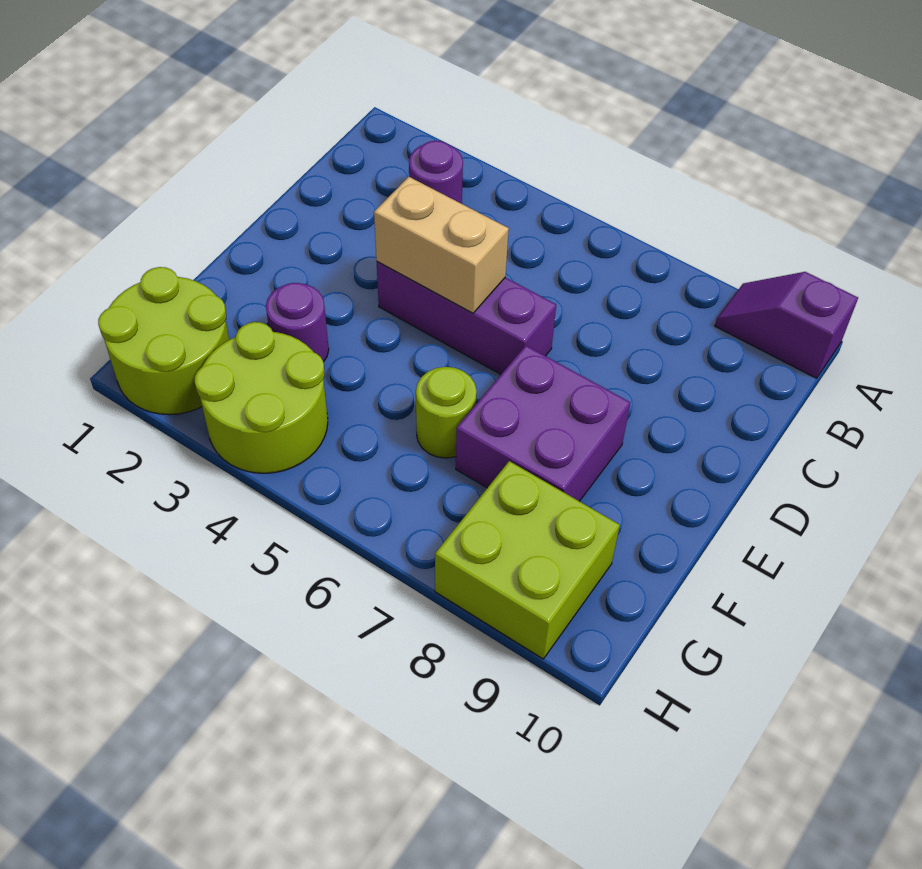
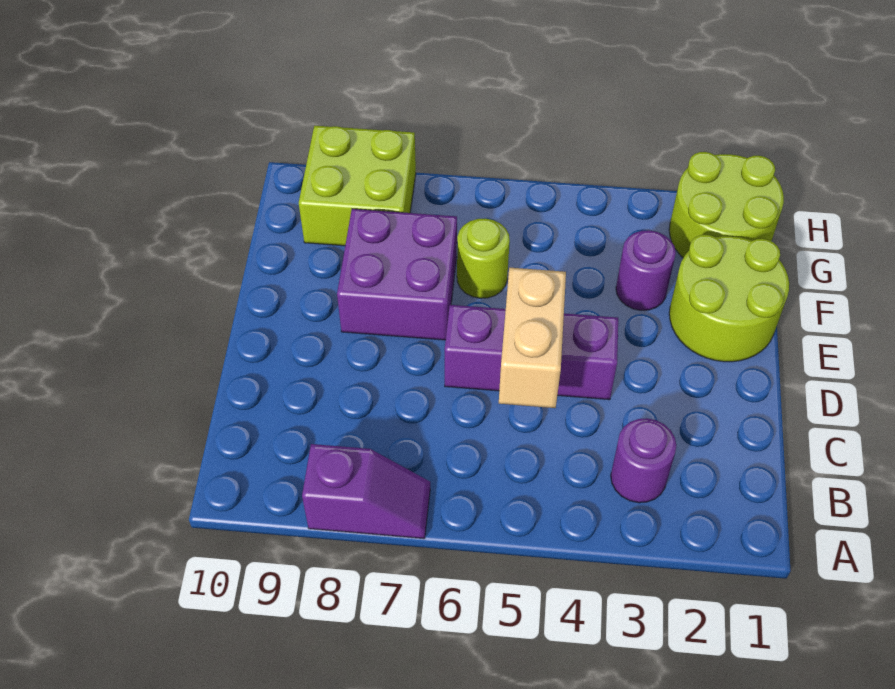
purple slope A9:A10 level 1 top 10 -> purple slope A7:A8 level 1 top 8
tan brick D4:D5 level 2 -> tan brick C5:D5 level 2
lime round brick G3:H4 level 1 -> lime round brick E1:F2 level 1

